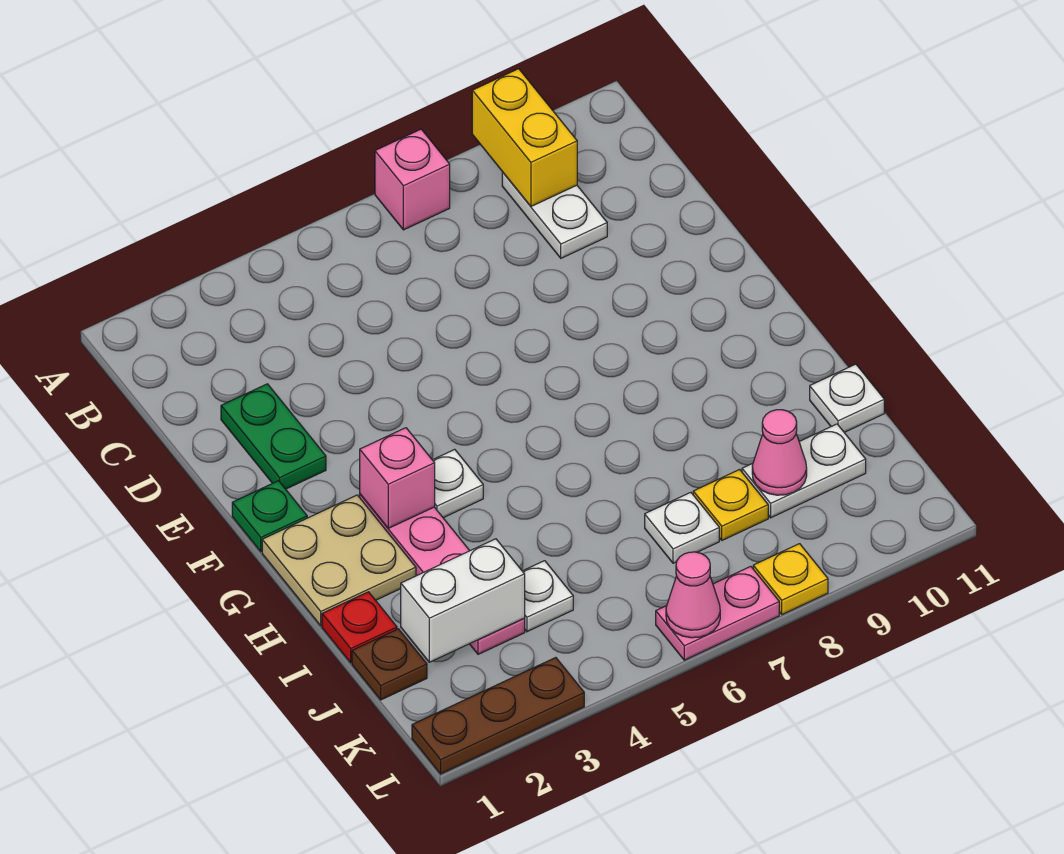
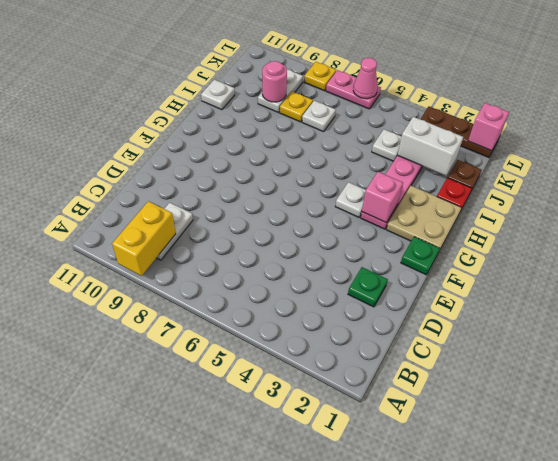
pink brick A7 level 1 -> pink brick L1 level 2
green plate D2:E2 level 1 -> green plate D2 level 1
white plate J9:J10 level 1 -> white plate J9:K9 level 1
pink cone J9 level 2 -> pink round brick J9 level 2

